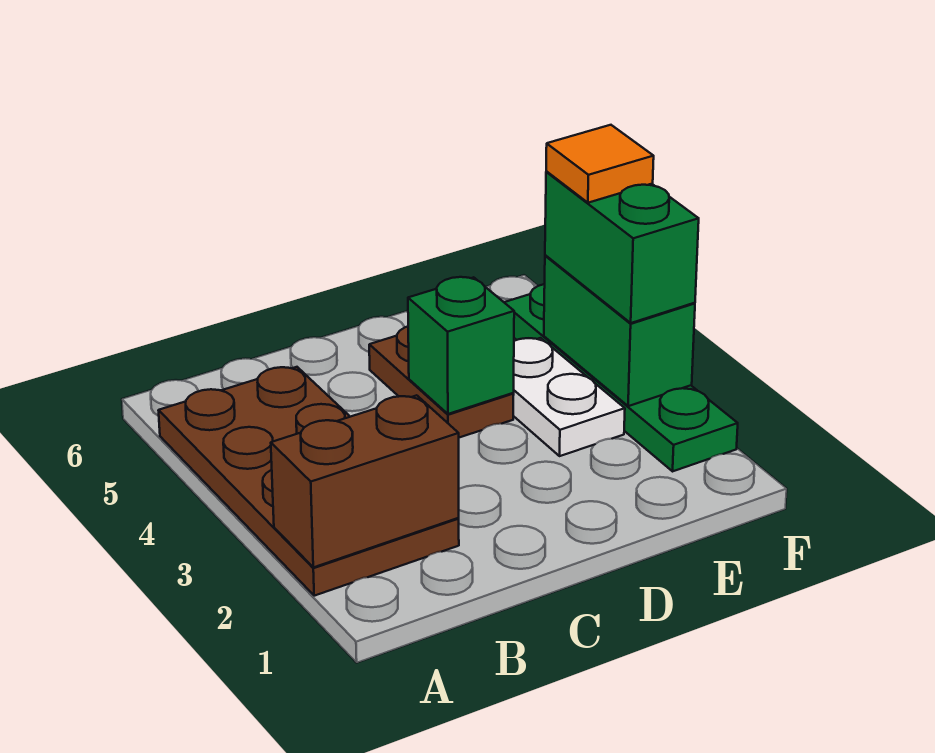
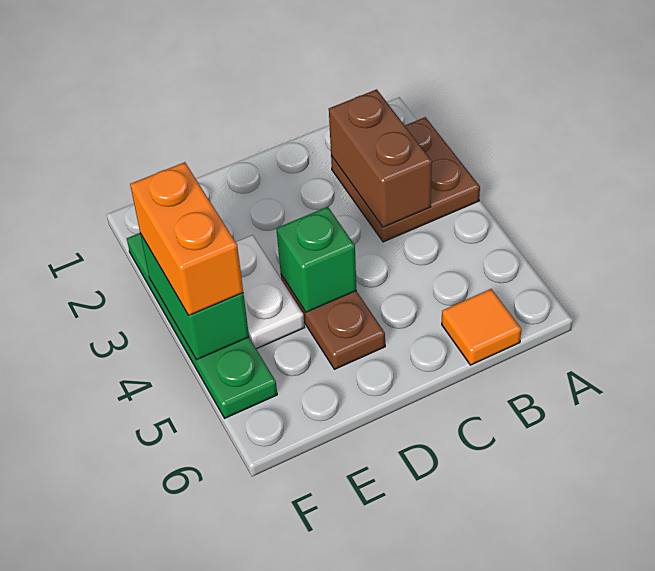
brown plate A2:B5 level 1 -> brown plate A2:B3 level 1
brown brick A2:B2 level 2 -> brown brick B2:B3 level 2
green brick F3:F4 level 3 -> orange brick F3:F4 level 3
orange tile F4 level 4 -> orange tile B6 level 1

